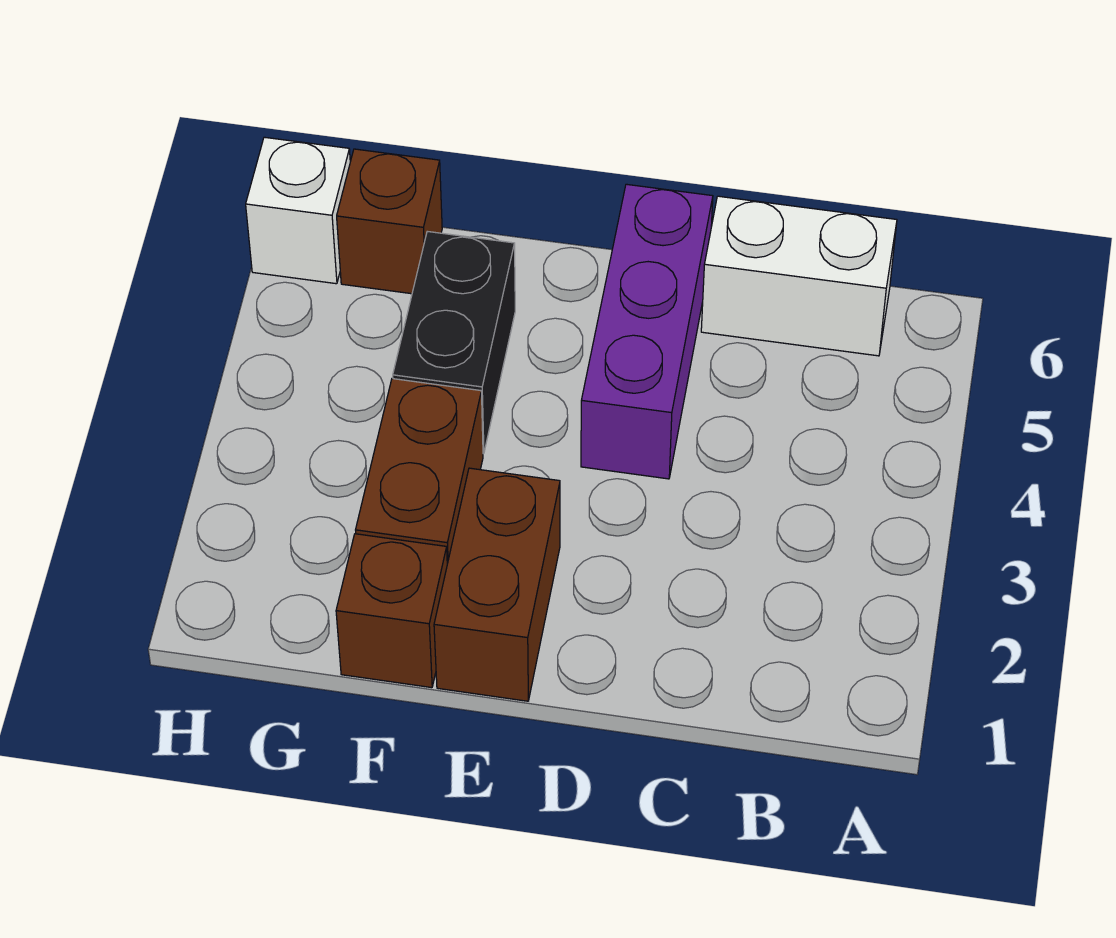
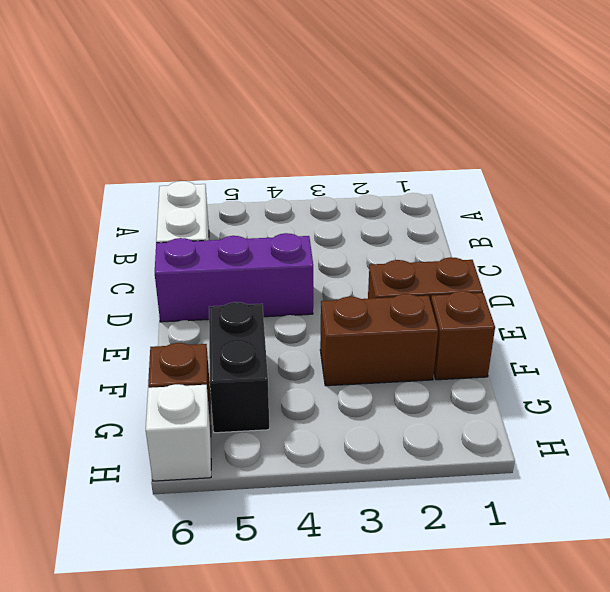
black brick F4:F5 level 1 -> black brick F5:G5 level 1

